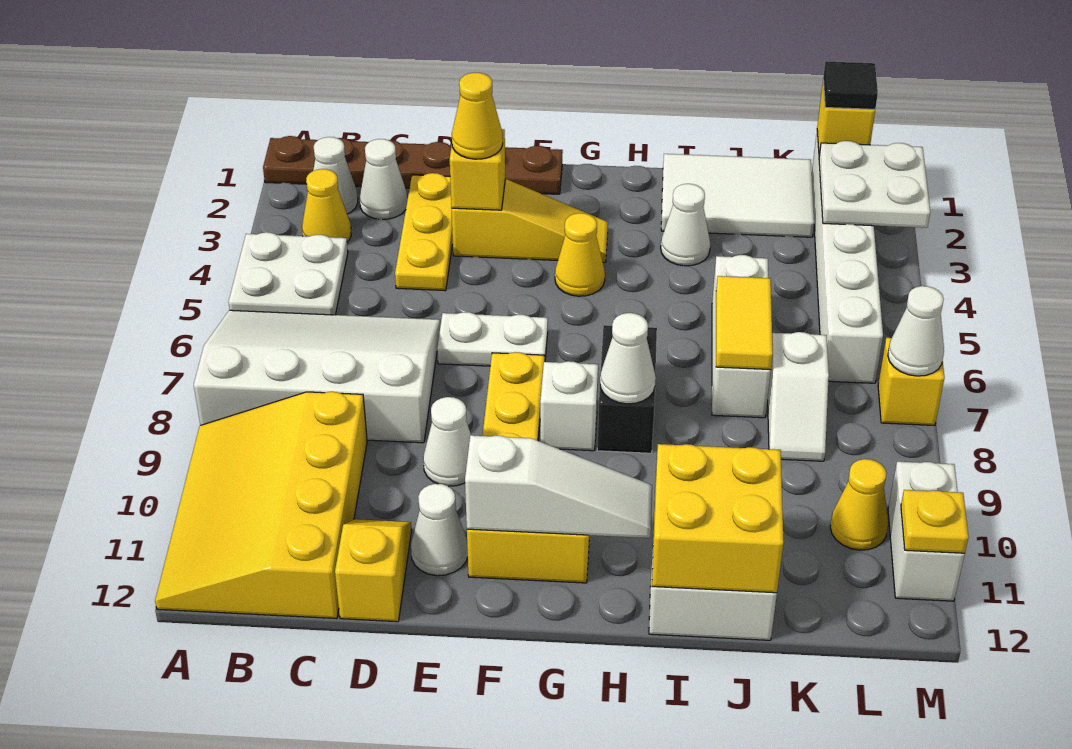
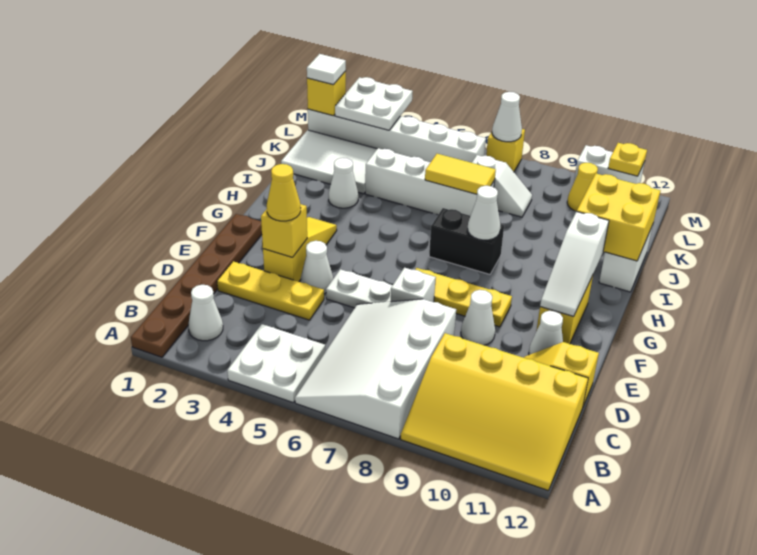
yellow cone B3 level 1 -> none
white cone C2 level 1 -> white cone E4 level 1
white plate E6:F6 level 1 -> white plate E5:E6 level 1
white slope F11:H11 level 2 top F -> white slope F11:H11 level 2 top H
yellow cone G4 level 1 -> none
white brick G8 level 1 -> white brick E7 level 1
white tile I1:K2 level 1 -> white tile J1:K3 level 1
white brick J5:J7 level 1 -> white brick J4:J7 level 1
black tile L1 level 3 -> white tile L1 level 3

